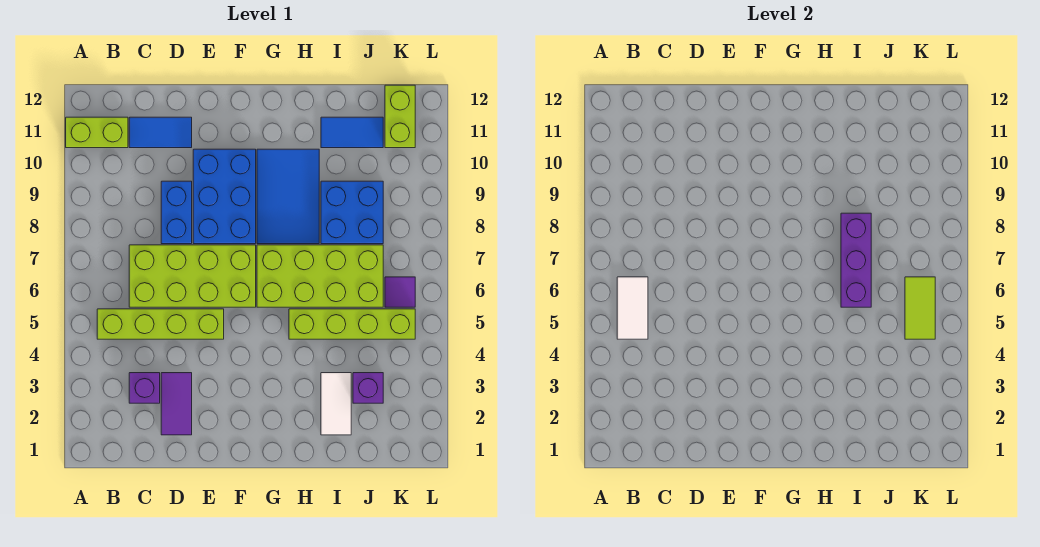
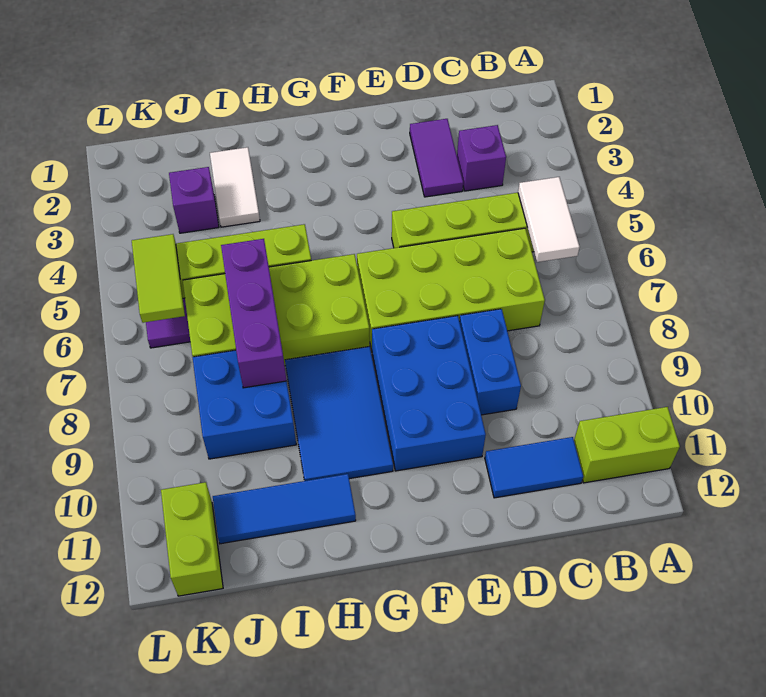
blue tile I11:J11 level 1 -> blue tile H11:J11 level 1

